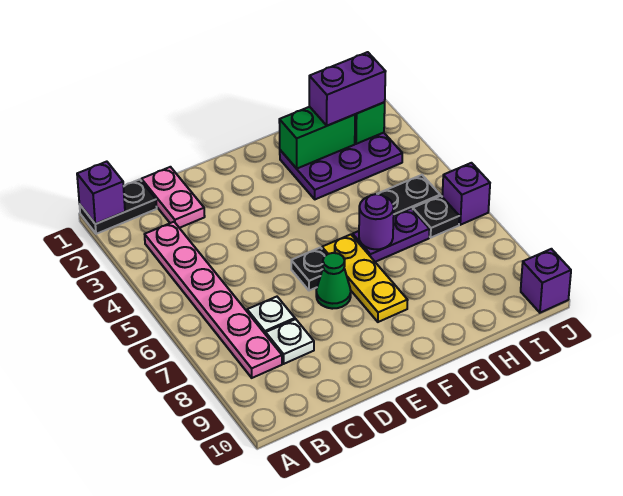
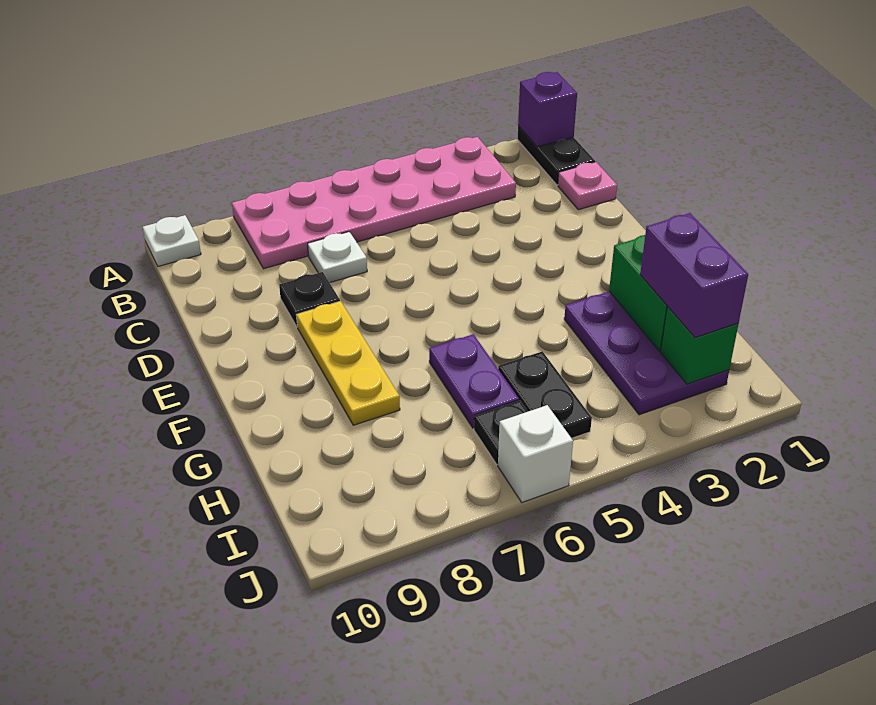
pink plate B3:B8 level 1 -> pink plate A3:B8 level 1
pink plate C1:C2 level 1 -> pink plate C1 level 1
white plate C8 level 1 -> white plate A10 level 1
black plate E6 level 1 -> black plate D8 level 1
green cone E7 level 1 -> none
yellow plate F6:F8 level 1 -> yellow plate E8:G8 level 1
purple round brick G6 level 2 -> none
purple brick J6 level 1 -> white brick J6 level 1
purple brick J10 level 1 -> none

